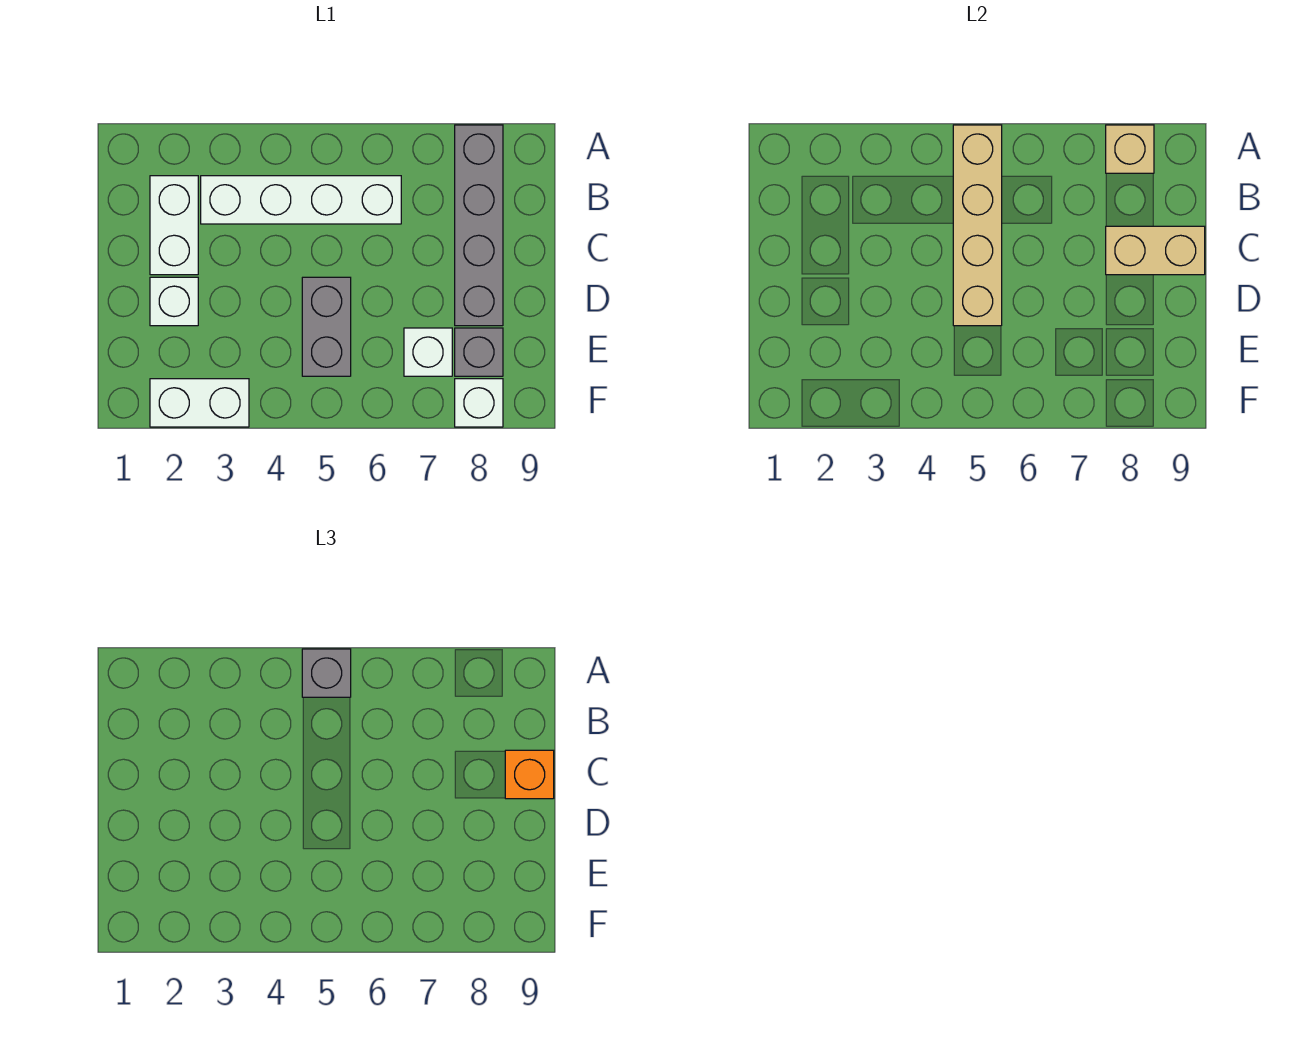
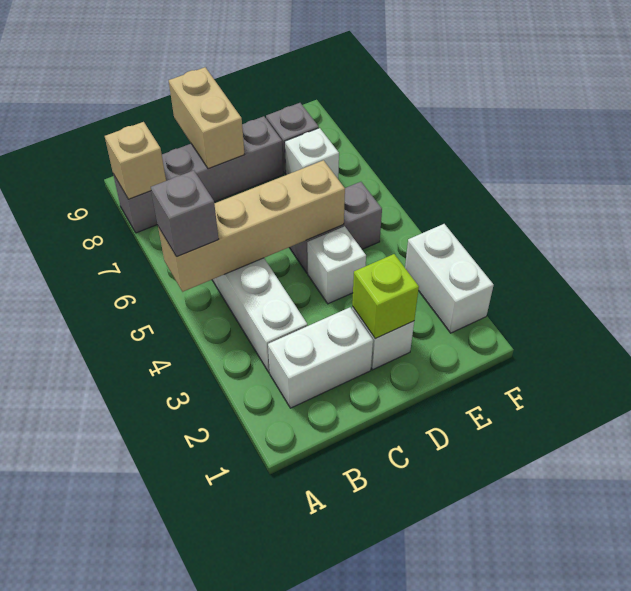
orange brick C9 level 3 -> none
none -> lime brick D2 level 2
white brick F8 level 1 -> white brick D4 level 1

